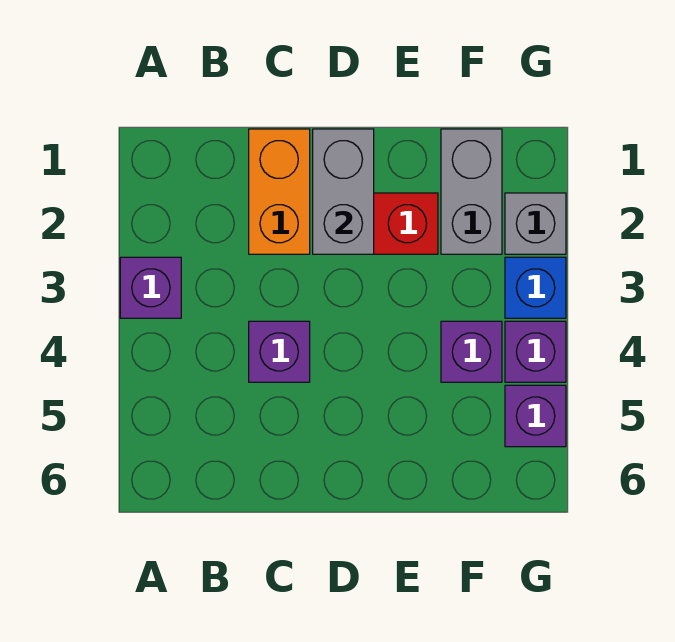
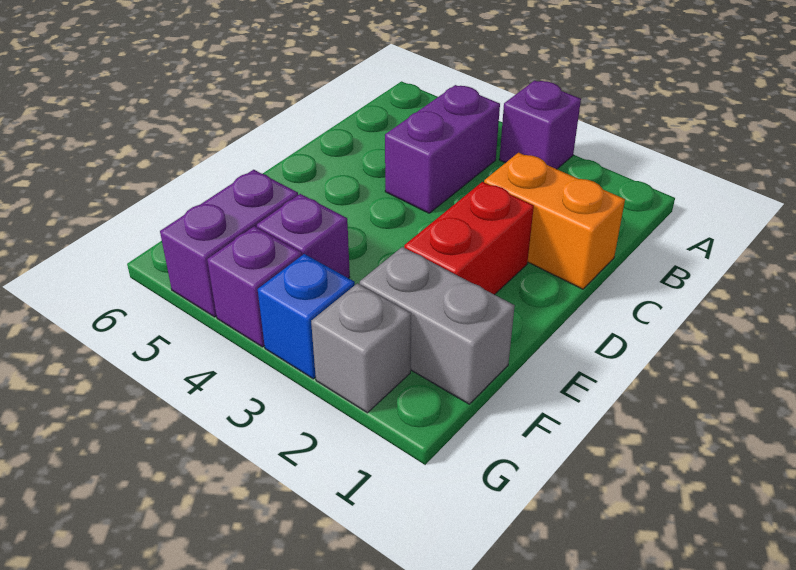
purple brick C4 level 1 -> purple brick B4:C4 level 1
grey brick D1:D2 level 2 -> none
purple brick G5 level 1 -> purple brick F5:G5 level 1

